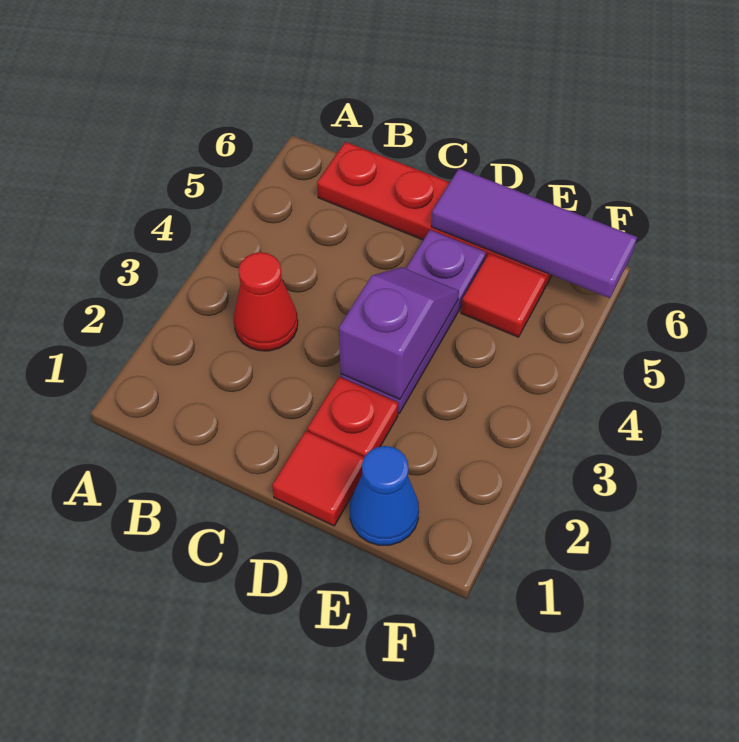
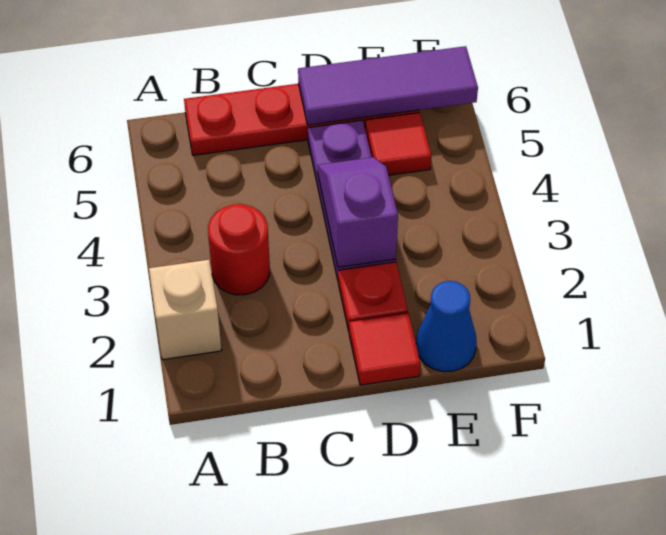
none -> tan brick A2 level 1
red cone B3 level 1 -> red round brick B3 level 1

